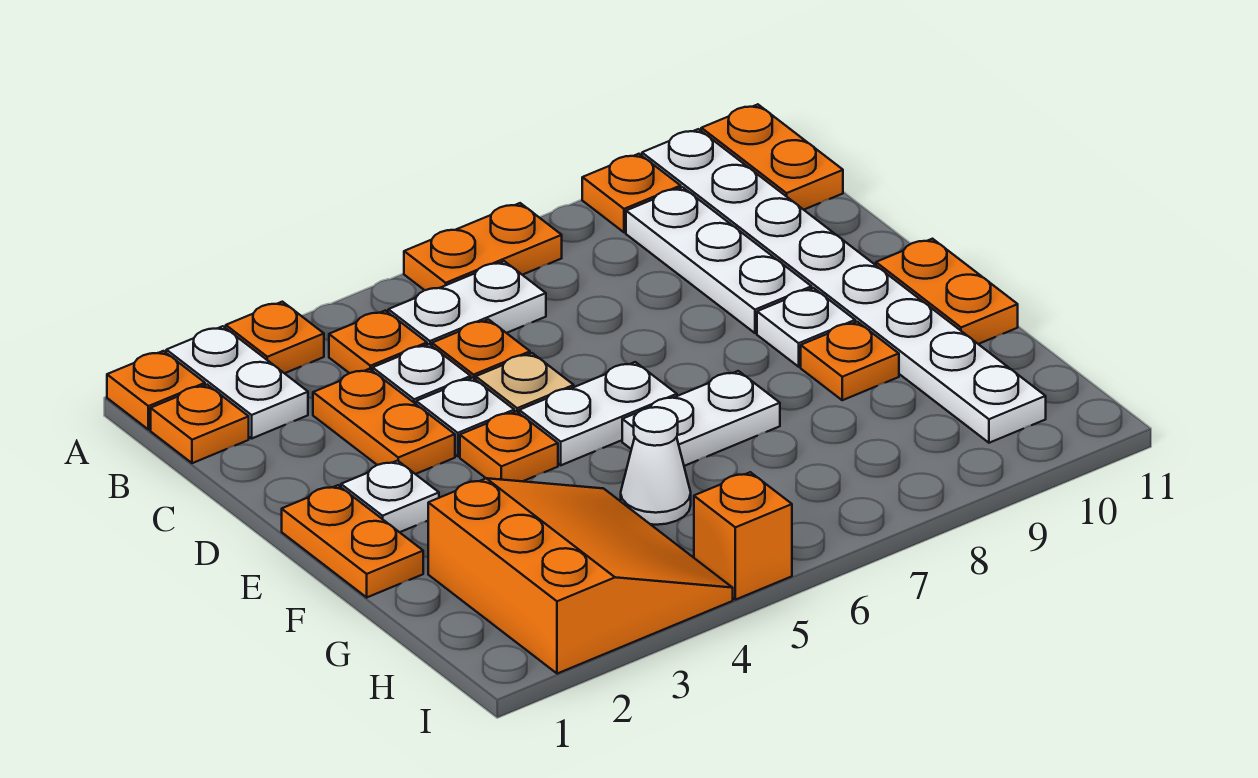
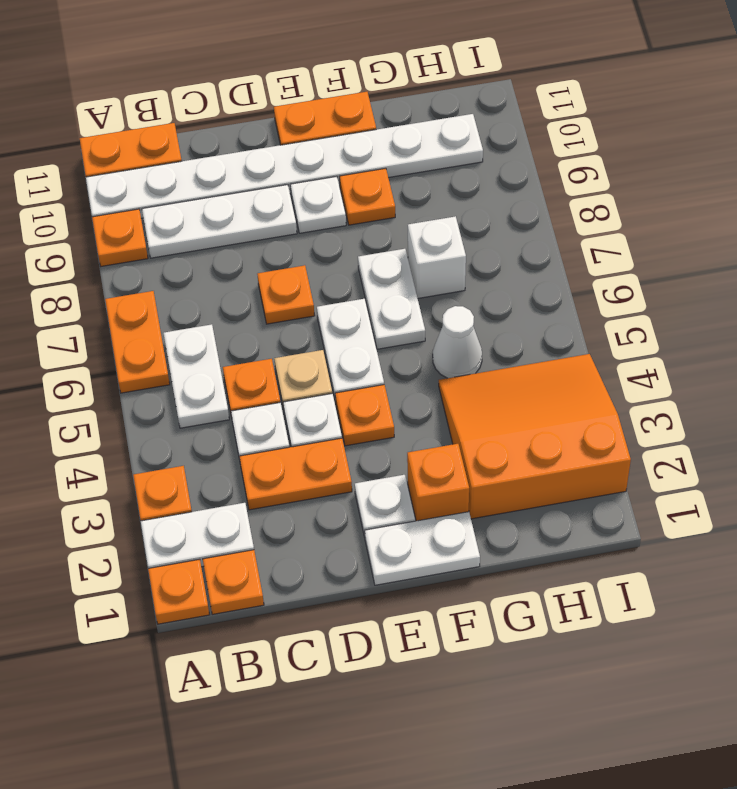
orange plate B4 level 1 -> orange plate D7 level 1
orange plate E1:F1 level 1 -> white plate E1:F1 level 1
none -> white brick G7 level 1
orange brick I5 level 1 -> orange brick F2 level 1

